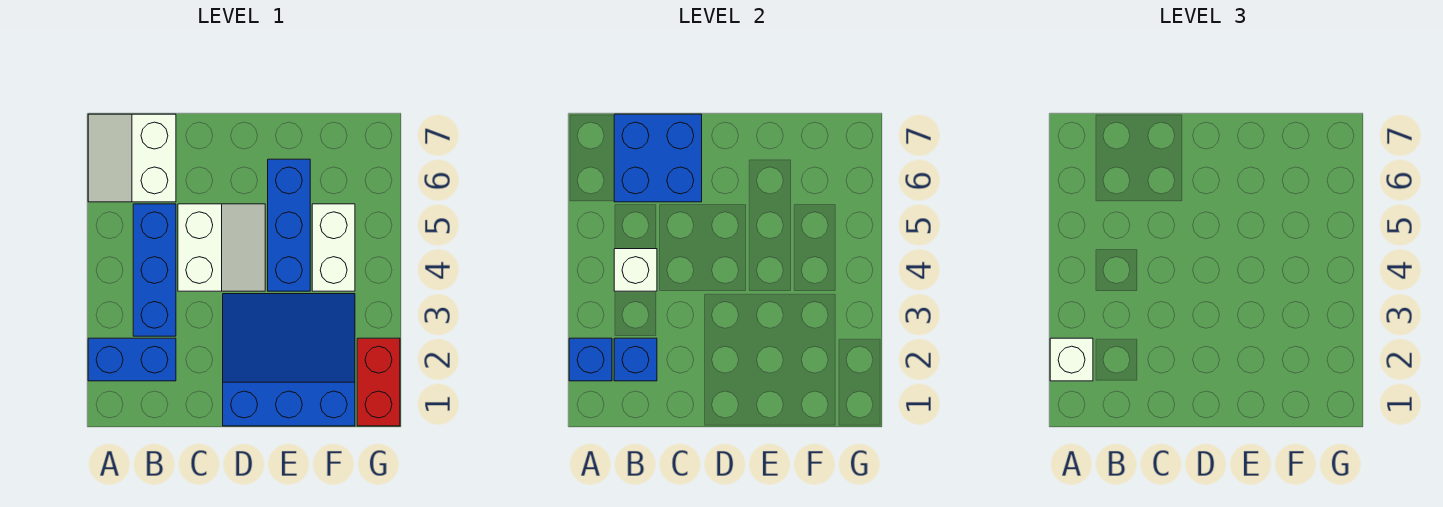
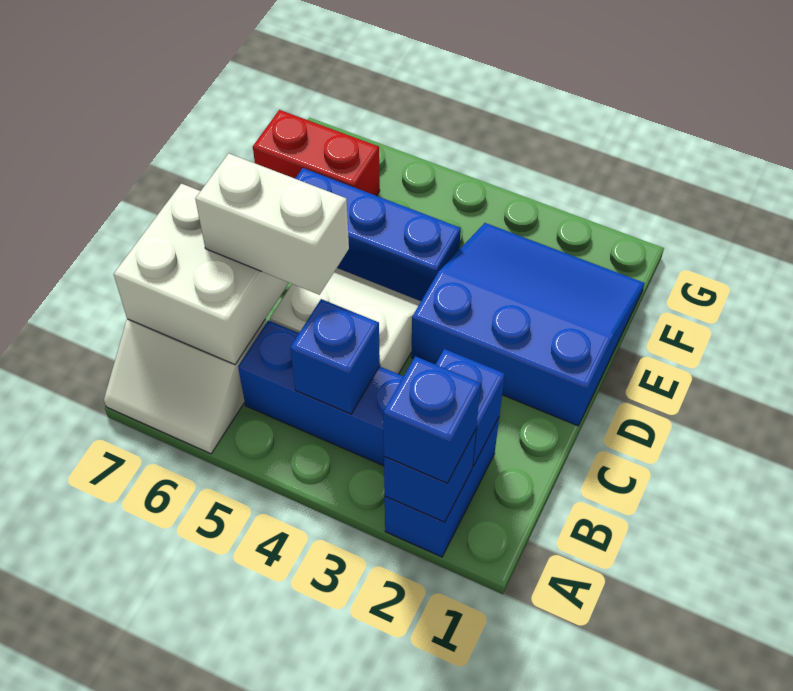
white brick A2 level 3 -> blue brick A2 level 3
white brick B4 level 2 -> blue brick B4 level 2
blue brick B6:C7 level 2 -> white brick B6:C7 level 2
blue slope D1:F3 level 1 top 1 -> blue slope D1:F3 level 1 top D
white brick F4:F5 level 1 -> white brick C5:C6 level 3
red brick G1:G2 level 1 -> red brick F6:F7 level 1

